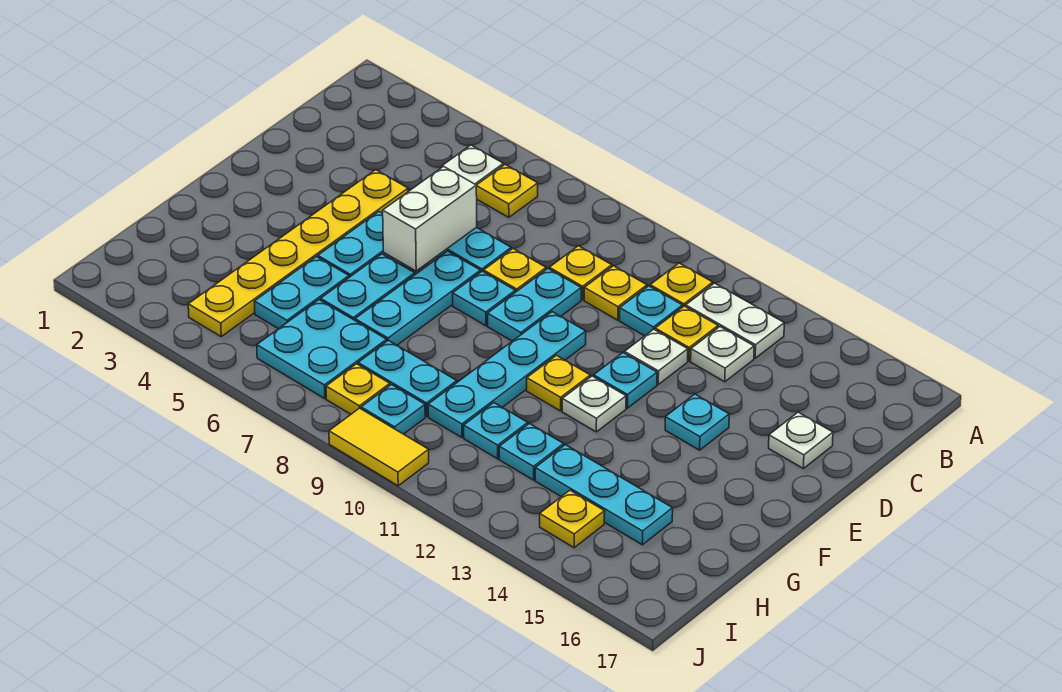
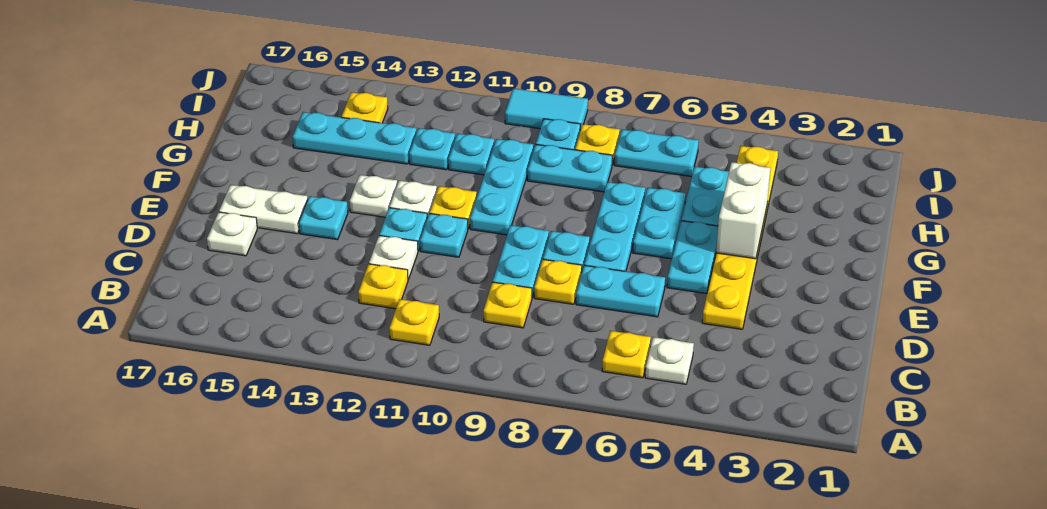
white plate B12:B13 level 1 -> white plate E15:E16 level 1
yellow plate C10 level 1 -> none
cyan plate C11 level 1 -> cyan plate E11 level 1
white plate C13 level 1 -> white plate F13 level 1
white brick D6:E6 level 2 -> white brick F4:G4 level 2
cyan plate E10:H10 level 1 -> cyan plate F10:H10 level 1
cyan plate H6:I7 level 1 -> cyan plate I6:I7 level 1
yellow tile J9:J10 level 1 -> cyan tile J9:J10 level 1

